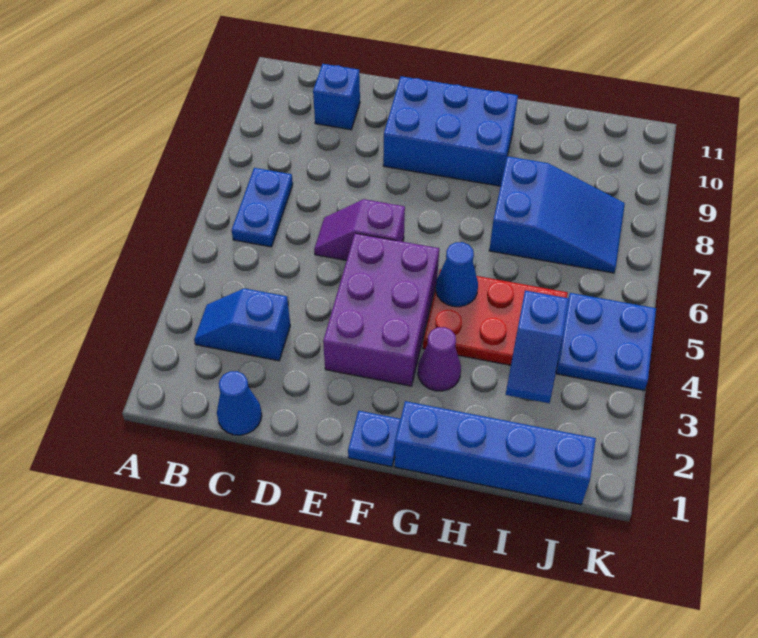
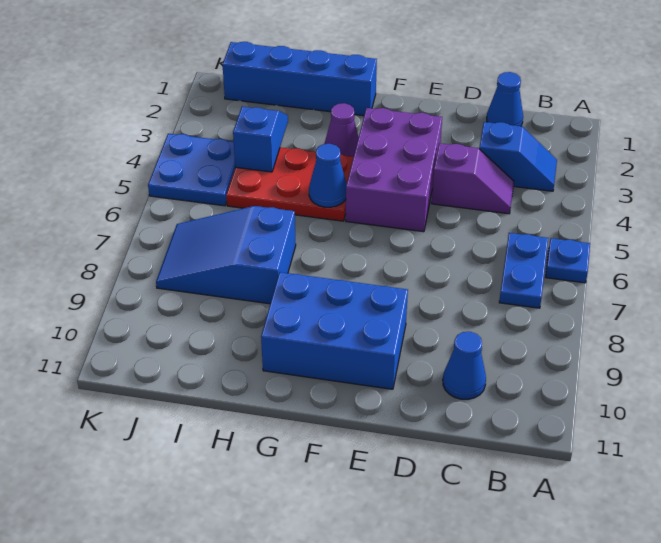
blue brick C10 level 1 -> blue cone C10 level 1
purple slope D6:E6 level 1 top E -> purple slope C4:D4 level 1 top D
blue plate F1 level 1 -> blue plate A6 level 1

